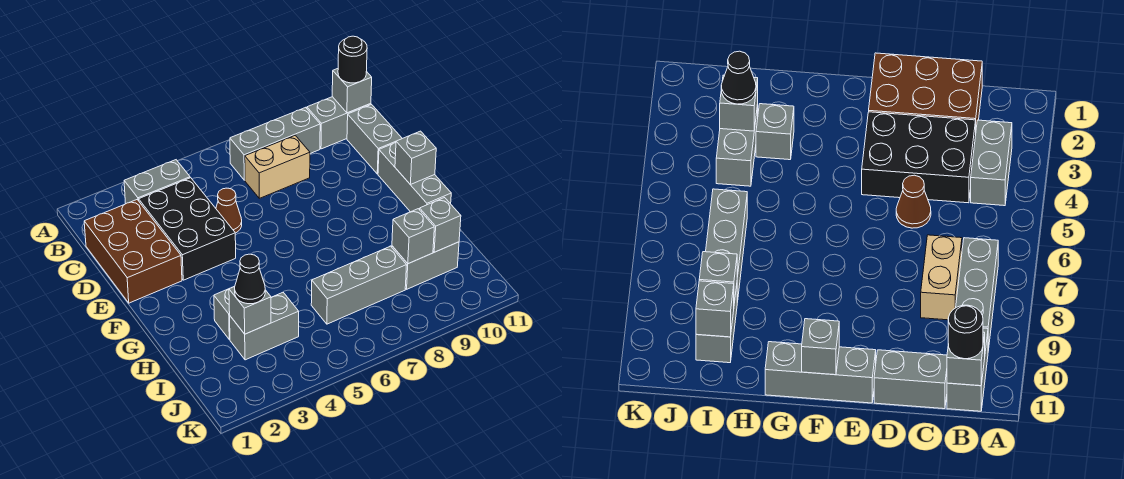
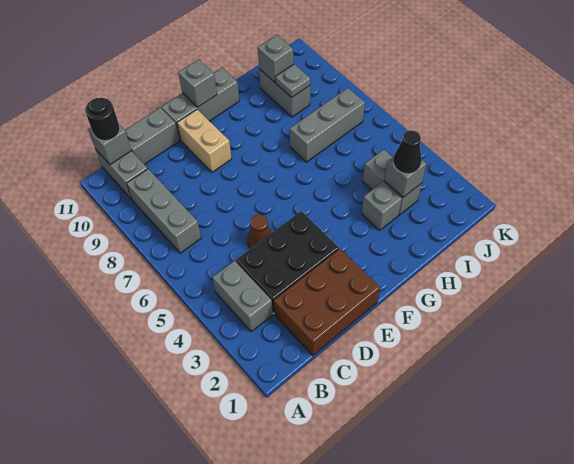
tan brick C7:C8 level 1 -> tan brick E9:E10 level 1
grey brick I6:I8 level 1 -> grey brick H7:J7 level 1
grey brick I9 level 2 -> grey plate I9 level 2

